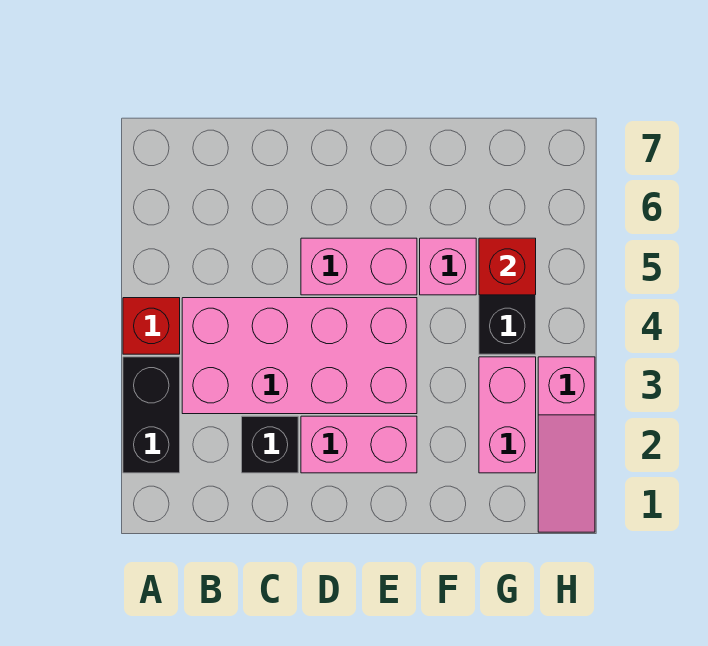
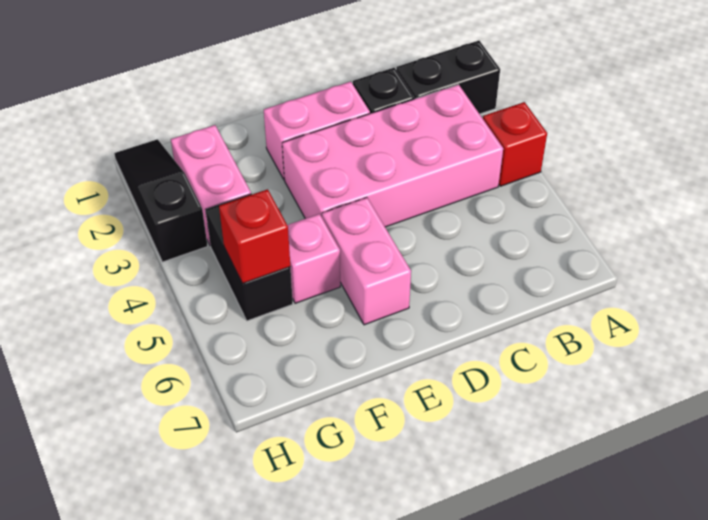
black brick A2:A3 level 1 -> black brick A2:B2 level 1
pink brick D5:E5 level 1 -> pink brick E5:E6 level 1
pink slope H1:H3 level 1 top 3 -> black slope H1:H3 level 1 top 3

